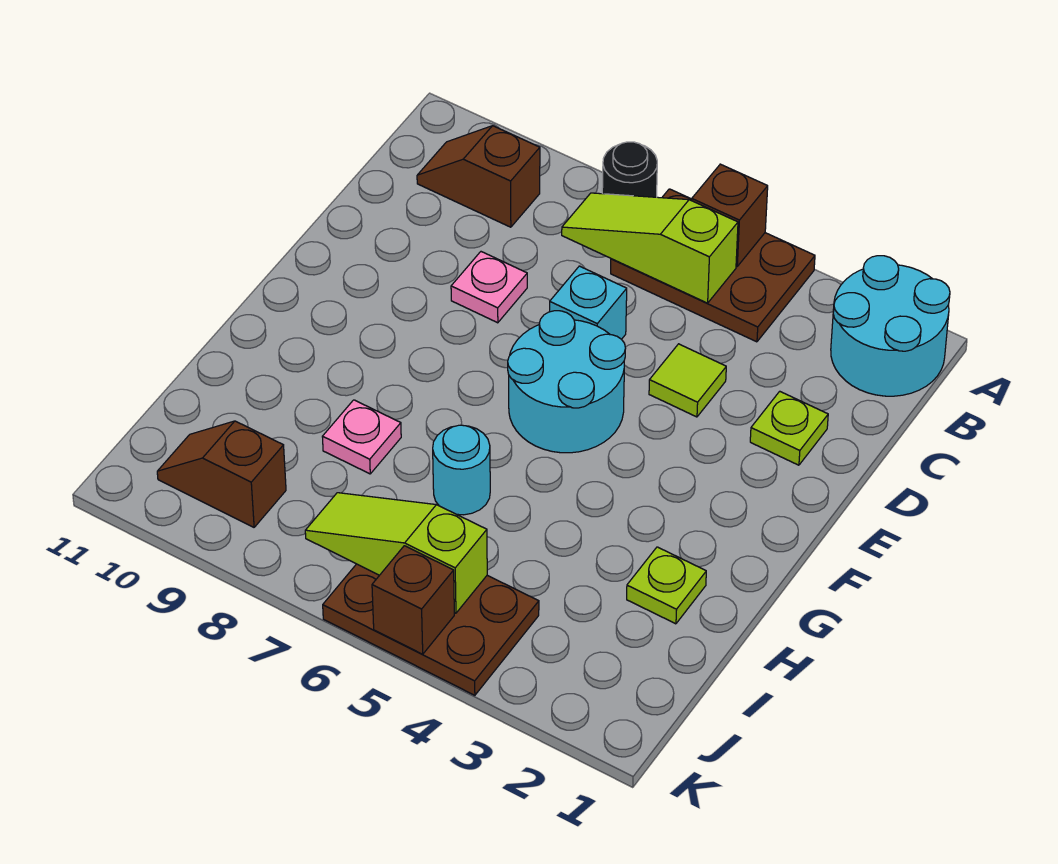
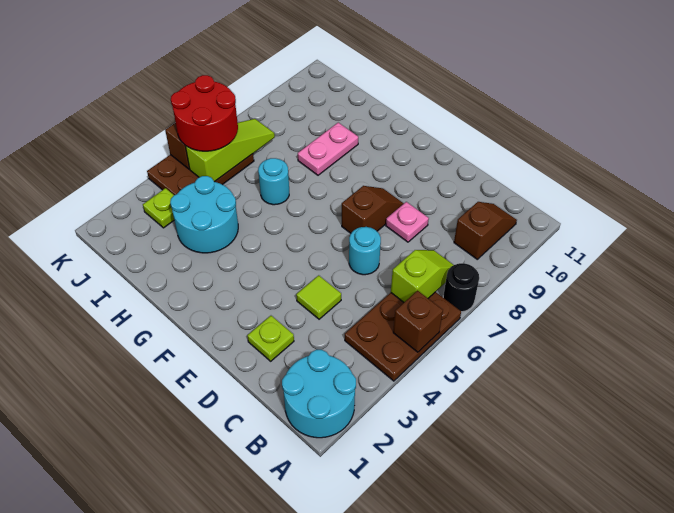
lime slope B5:B7 level 2 top 5 -> lime slope B6:B7 level 2 top 6
cyan brick D6 level 1 -> cyan round brick D6 level 1
cyan round brick E5:F6 level 1 -> cyan round brick H3:I4 level 1
lime plate H2 level 1 -> lime plate J3 level 1
pink plate H8 level 1 -> pink plate H8:H9 level 1
none -> red round brick J5:K6 level 3
brown slope J9:J10 level 1 top 9 -> brown slope E7:E8 level 1 top 7

